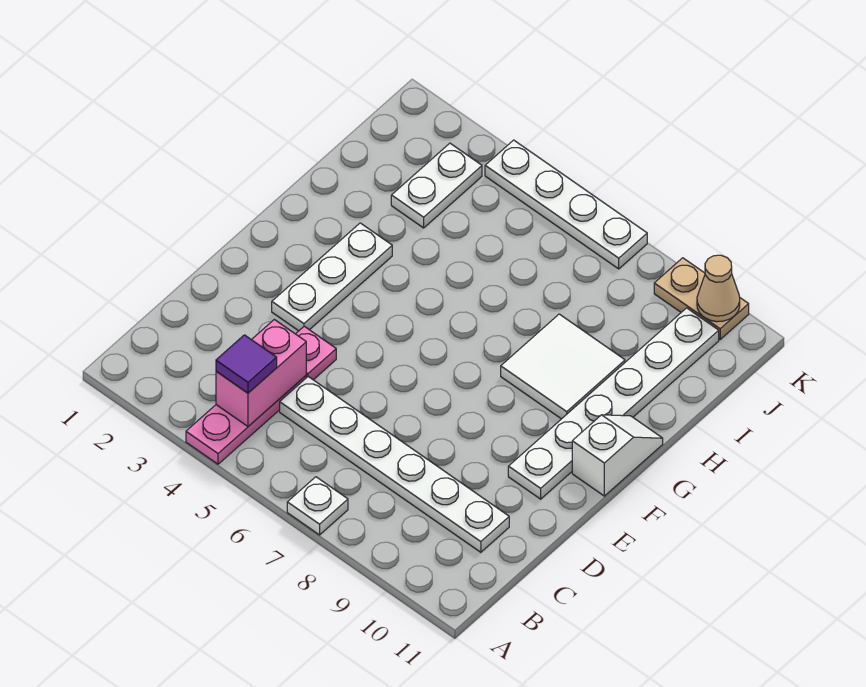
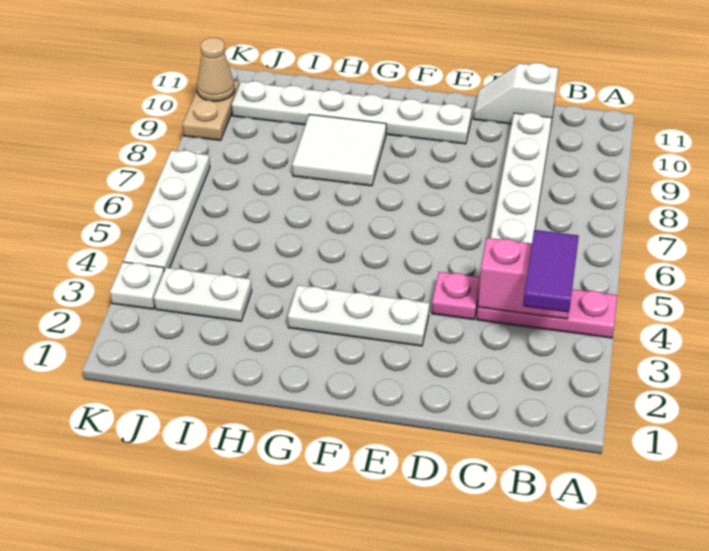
white plate A7 level 1 -> white plate K3 level 1
purple tile B4 level 3 -> purple tile B3:B4 level 3
white slope F11:G11 level 1 top F -> white slope C11:D11 level 1 top C

